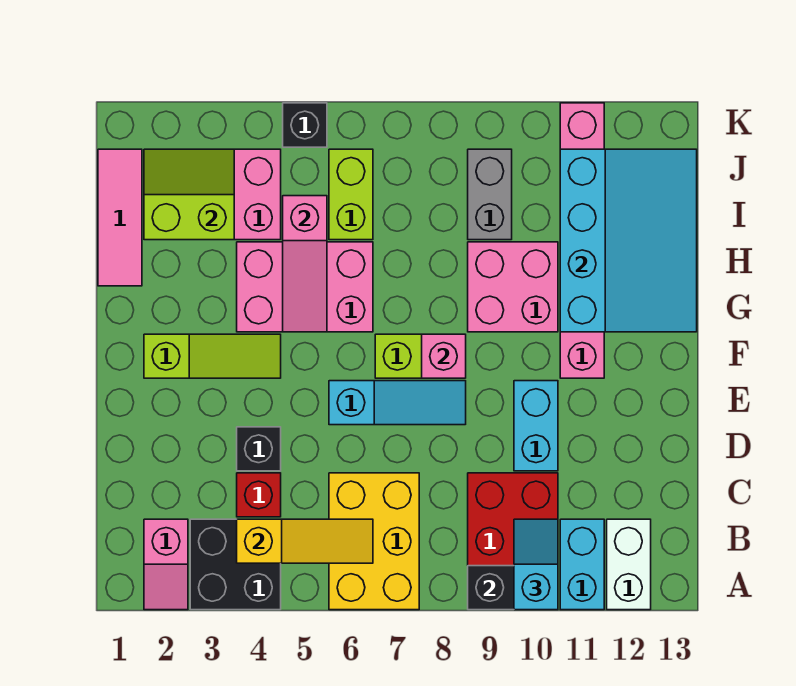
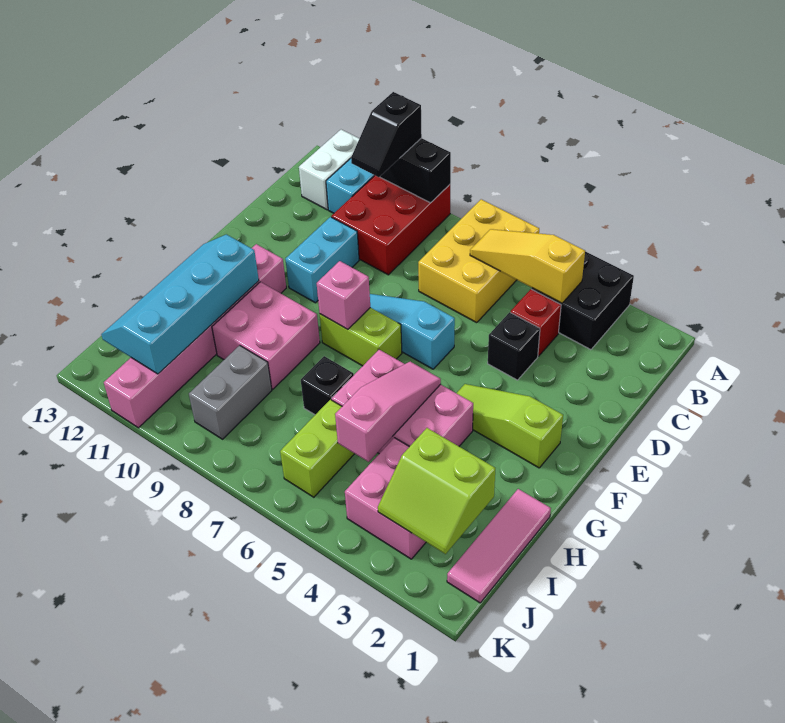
pink slope A2:B2 level 1 top B -> none
cyan slope A10:B10 level 3 top A -> black slope A10:B10 level 3 top A
cyan slope G11:J13 level 2 top 11 -> cyan slope G11:J12 level 2 top 11
black brick K5 level 1 -> black brick H7 level 1

